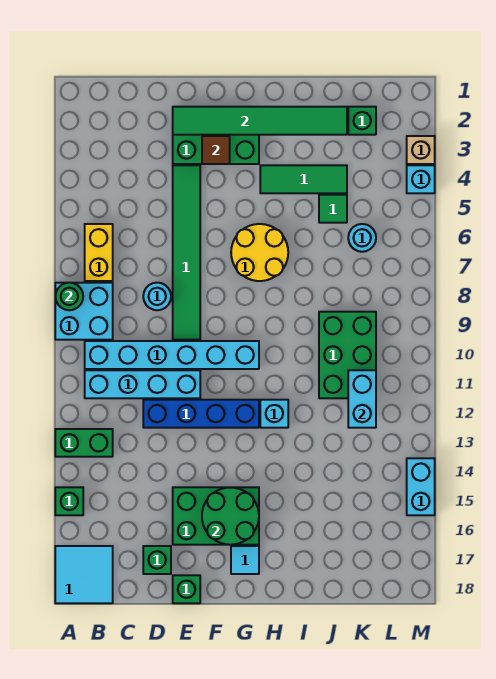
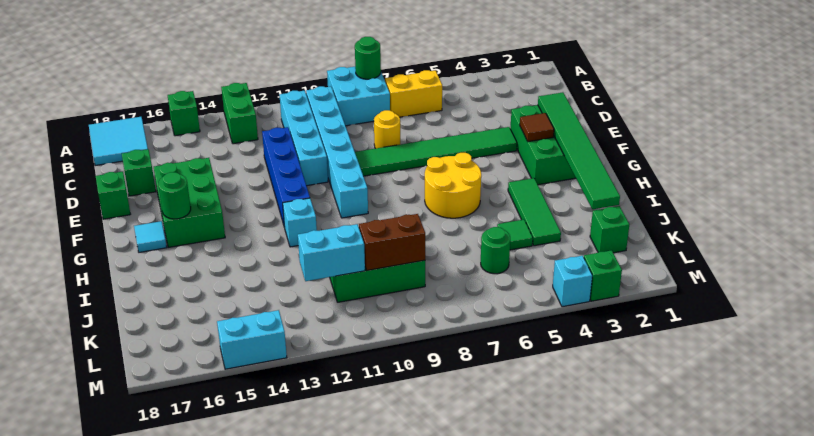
cyan round brick D8 level 1 -> yellow round brick D8 level 1
green round brick F15:G16 level 2 -> green round brick G16 level 2
cyan round brick K6 level 1 -> green round brick K6 level 1
none -> brown brick K9:K10 level 2
tan brick M3 level 1 -> green brick M3 level 1

